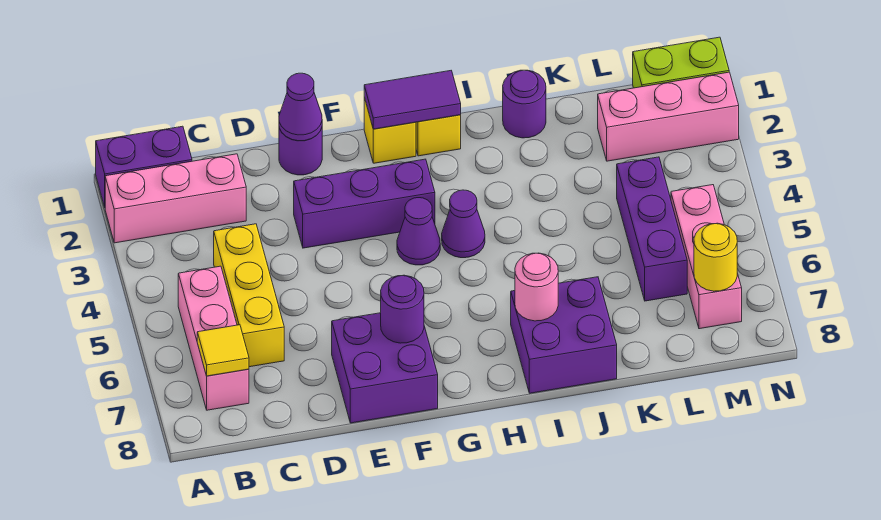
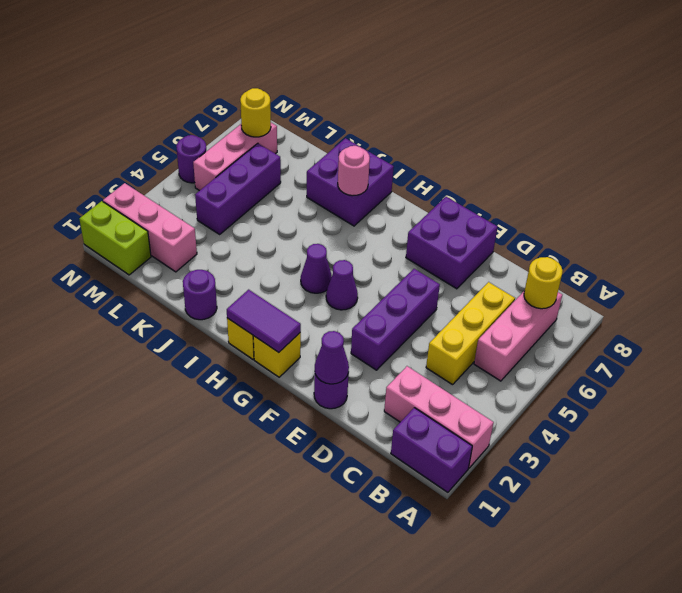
yellow tile B7 level 2 -> yellow round brick B7 level 2
purple brick E3:G3 level 1 -> purple brick E3:E5 level 1
purple round brick F7 level 2 -> purple round brick N5 level 1

